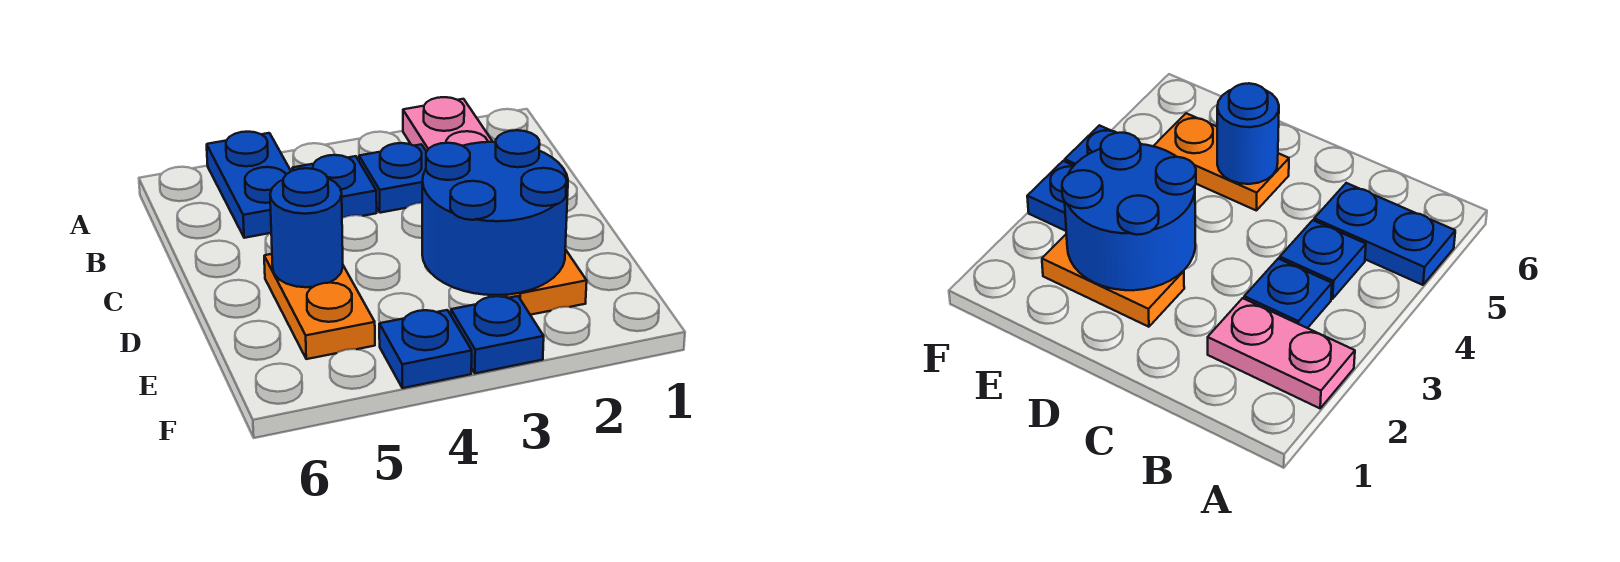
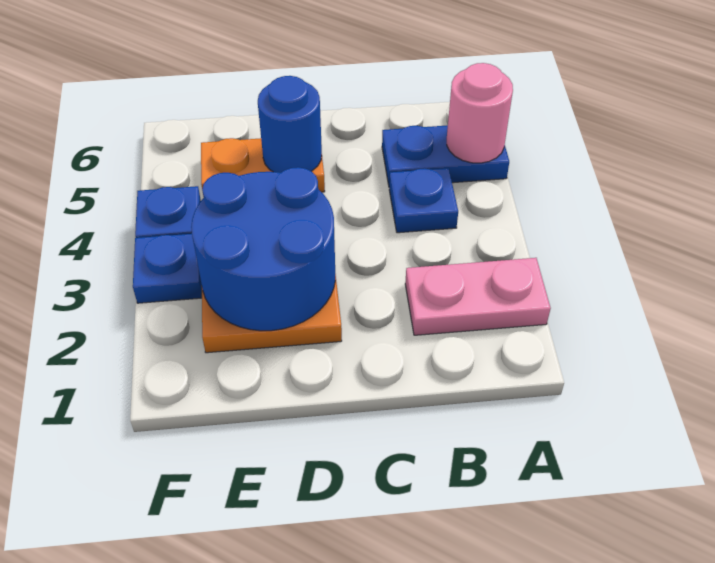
none -> pink round brick A5 level 2
blue plate B3 level 1 -> none

